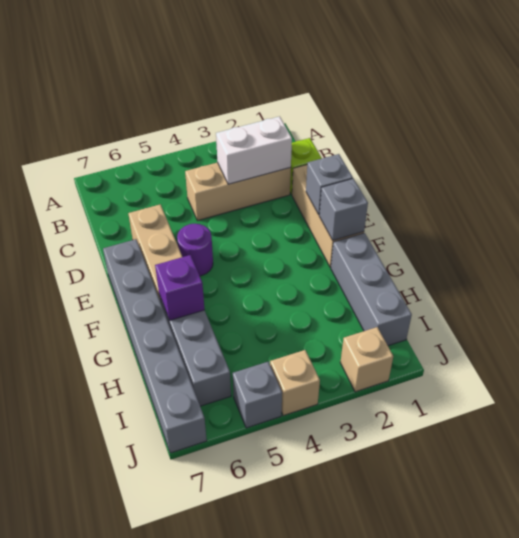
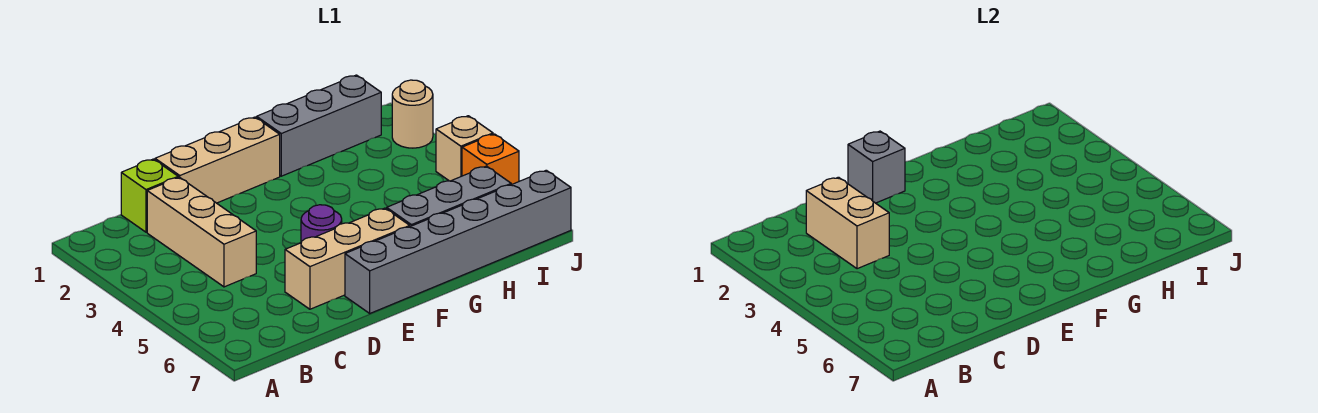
white brick C2:C3 level 2 -> tan brick C2:C3 level 2
grey brick F1 level 2 -> none
purple brick G6 level 2 -> none
tan brick J2 level 1 -> tan round brick J2 level 1
grey brick J5 level 1 -> orange brick J5 level 1

